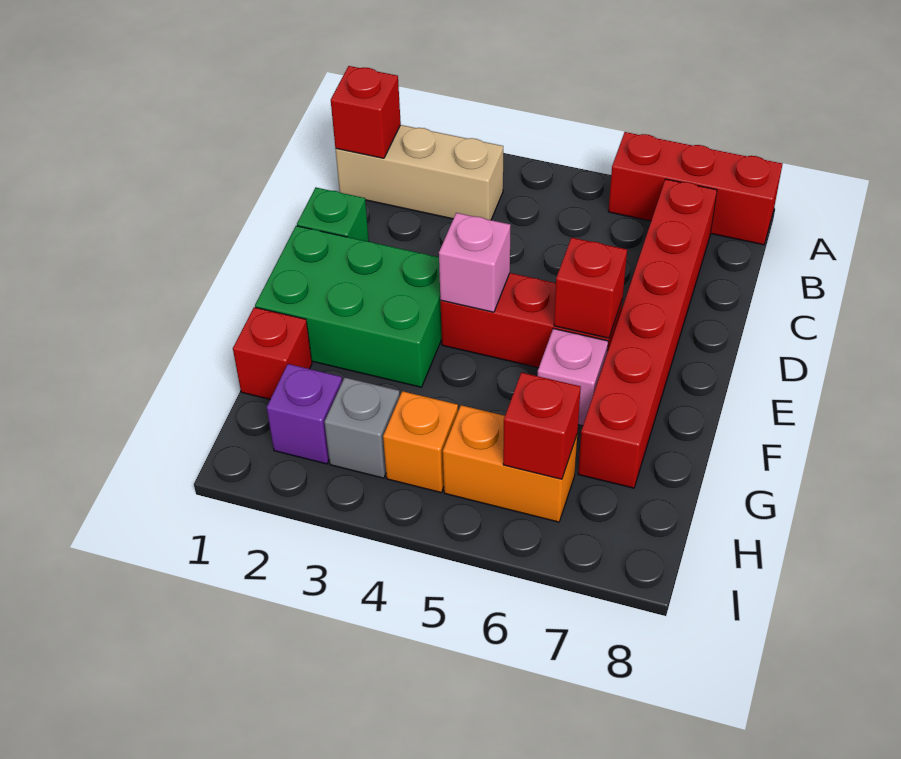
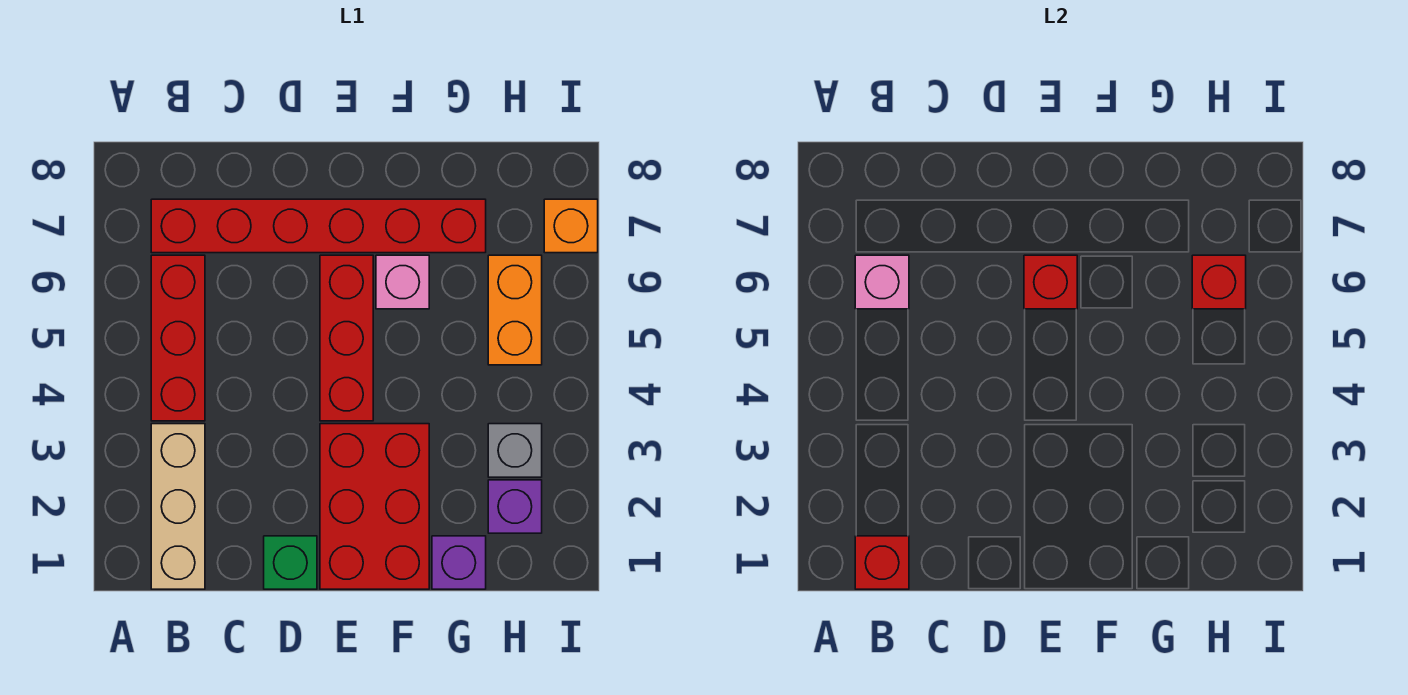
red brick A6:A8 level 1 -> red brick B4:B6 level 1
green brick E1:F3 level 1 -> red brick E1:F3 level 1
pink brick E4 level 2 -> pink brick B6 level 2
red brick G1 level 1 -> purple brick G1 level 1
orange brick H4 level 1 -> orange brick I7 level 1

